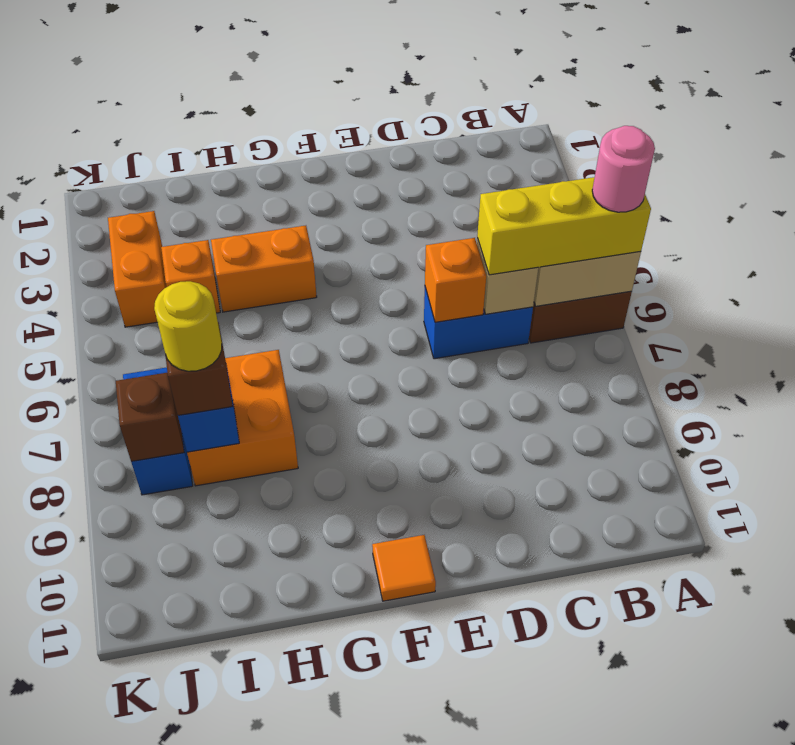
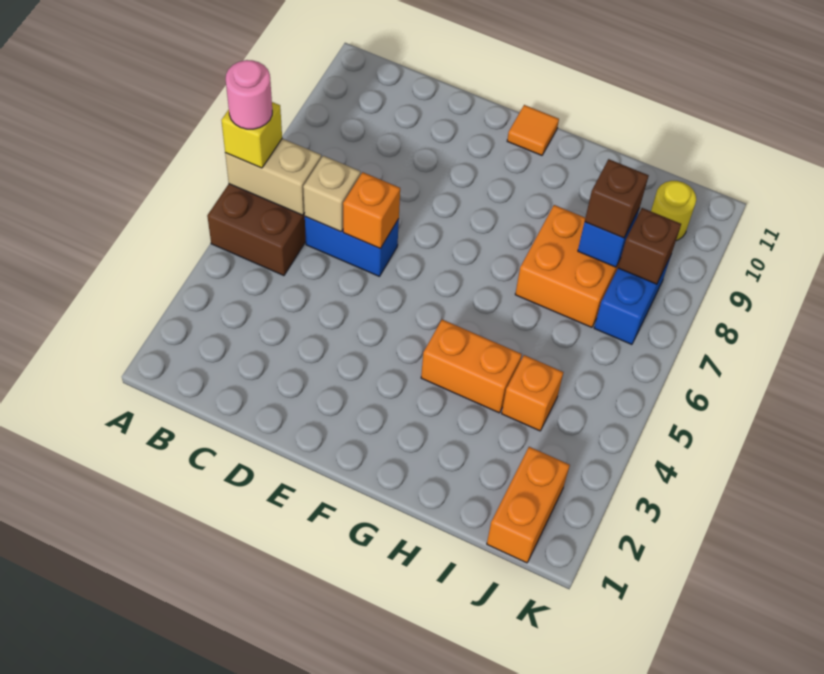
yellow brick A6:C6 level 3 -> yellow brick A6 level 3
yellow round brick I8 level 4 -> yellow round brick J10 level 1
orange brick J3:J4 level 1 -> orange brick J1:J2 level 1

